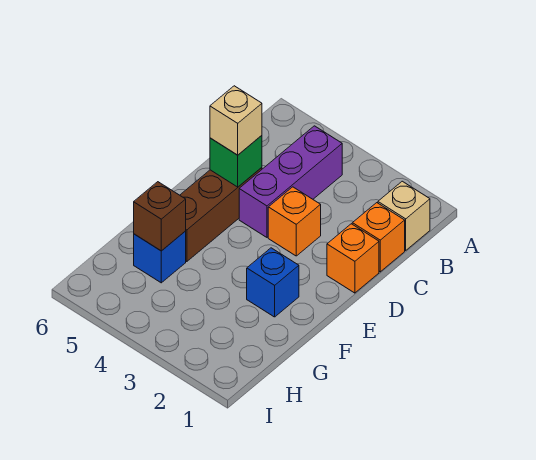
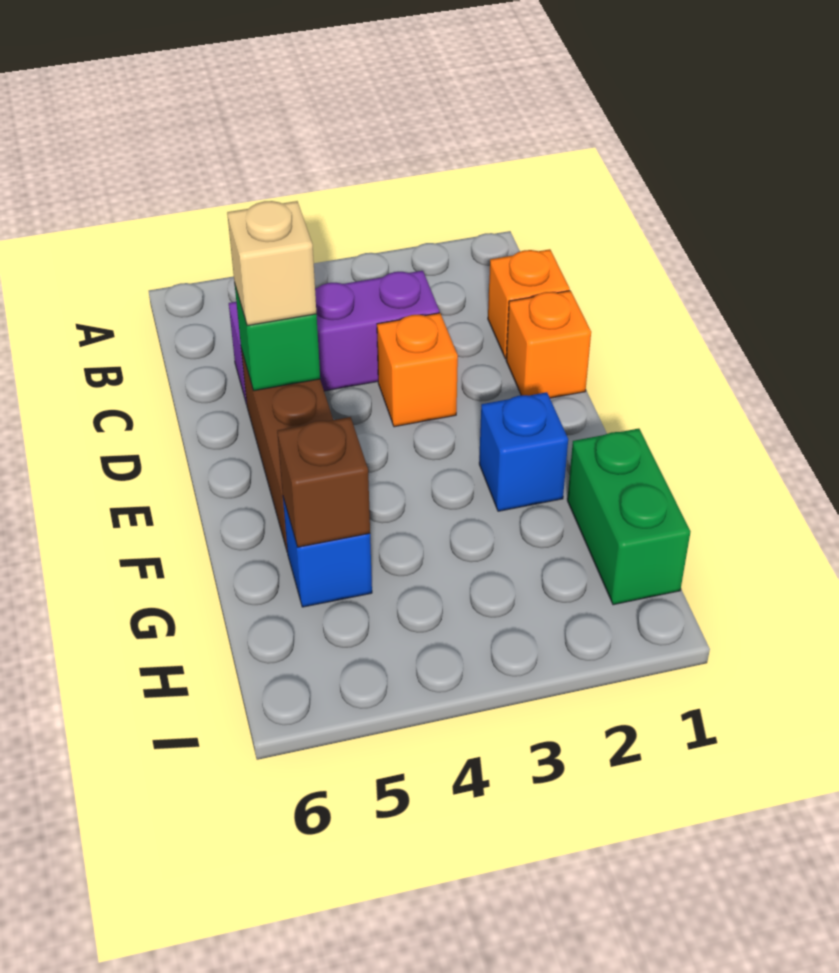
tan brick B1 level 1 -> none
purple brick B4:D4 level 1 -> purple brick C3:C5 level 1
none -> green brick G1:H1 level 1

